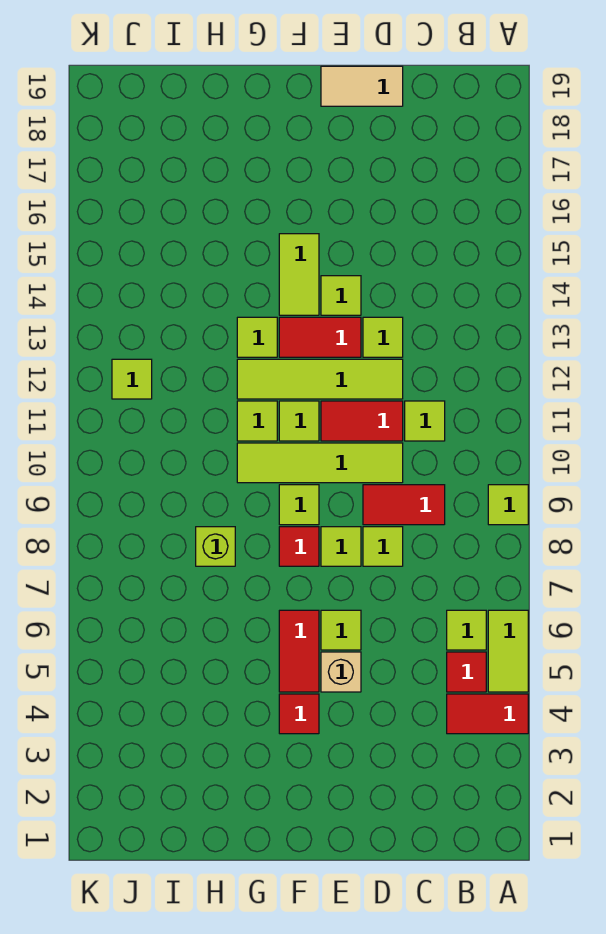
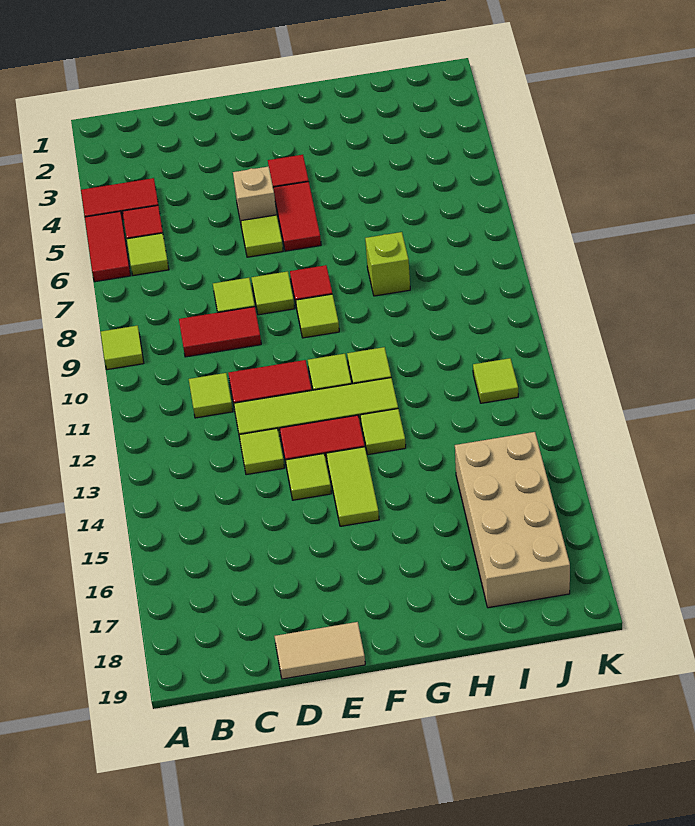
lime tile A5:A6 level 1 -> red tile A5:A6 level 1
lime tile D10:G10 level 1 -> none
none -> tan brick I15:J18 level 1

